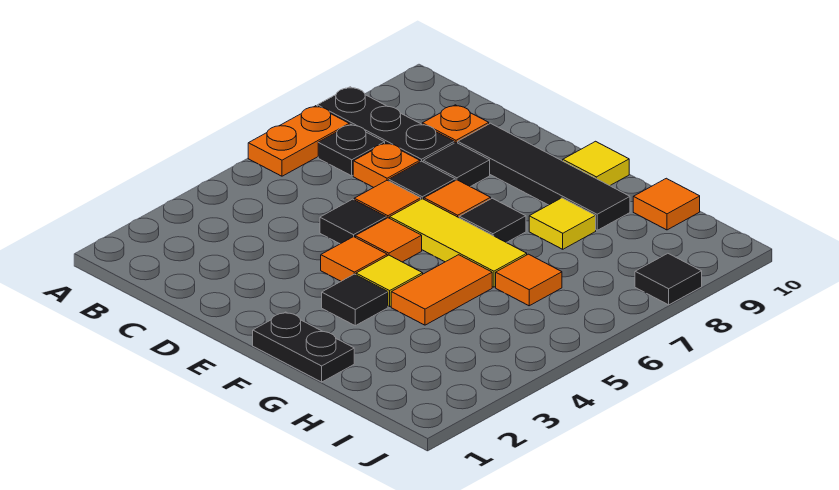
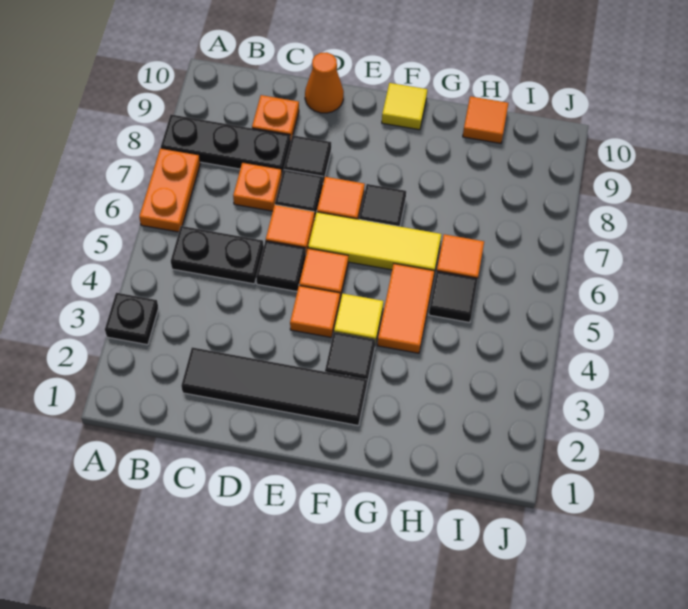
black plate B7 level 1 -> black plate A3 level 1
black tile D9:G9 level 1 -> black tile C2:F2 level 1
none -> orange cone D10 level 1
black plate F1:G1 level 1 -> black plate B5:C5 level 1
yellow tile G8 level 1 -> none
black tile J8 level 1 -> black tile H5 level 1

